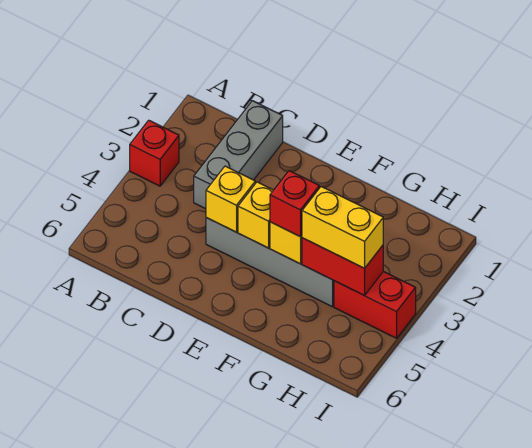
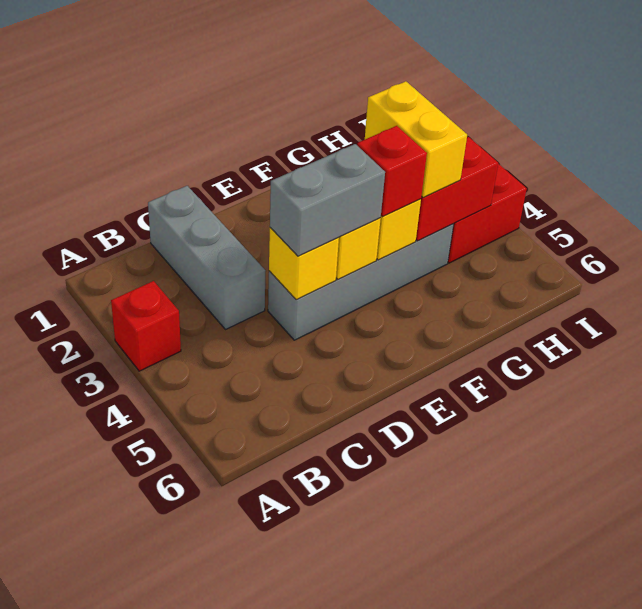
none -> grey brick D4:E4 level 3
yellow brick G4:H4 level 3 -> yellow brick G3:G4 level 3

